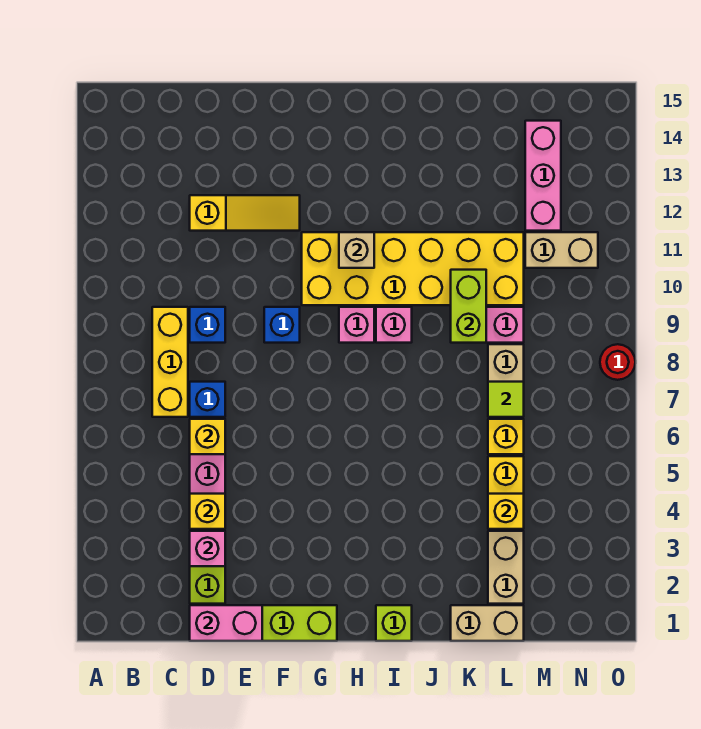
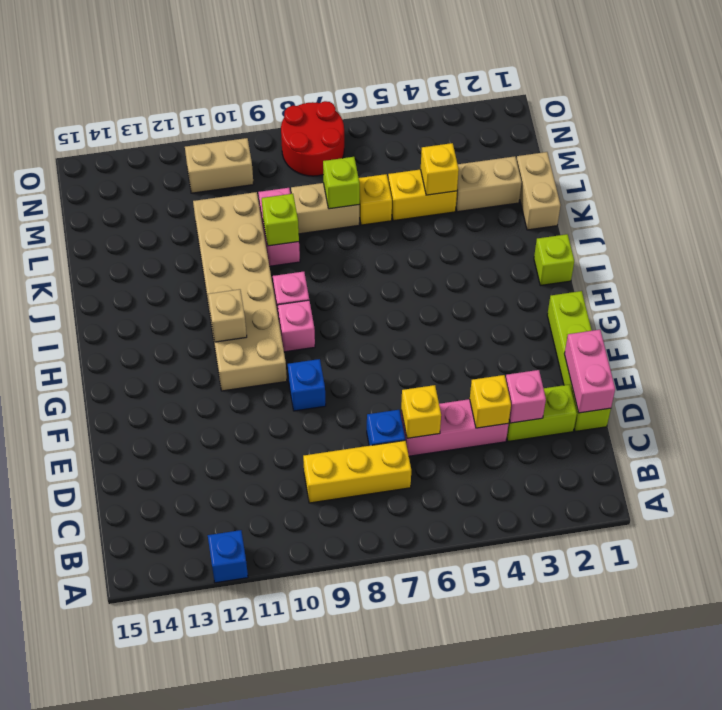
blue brick D9 level 1 -> blue brick A12 level 1
yellow slope D12:F12 level 1 top D -> none
yellow brick G10:L11 level 1 -> tan brick G10:L11 level 1
lime brick K9:K10 level 2 -> lime brick K9 level 2
lime tile L7 level 2 -> lime brick L7 level 2
tan brick M11:N11 level 1 -> tan brick N10:N11 level 1
pink brick M12:M14 level 1 -> none
red round brick O8 level 1 -> red round brick N7:O8 level 1

